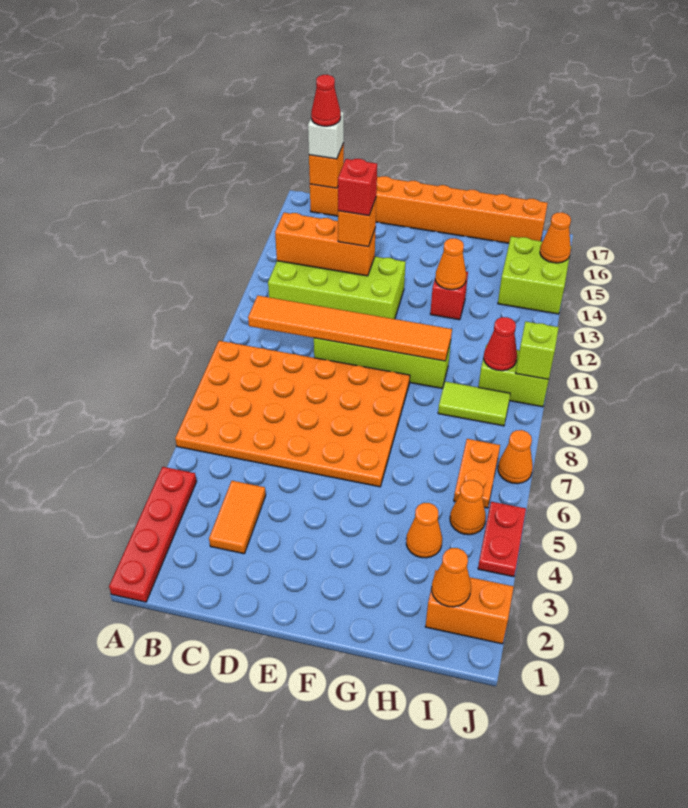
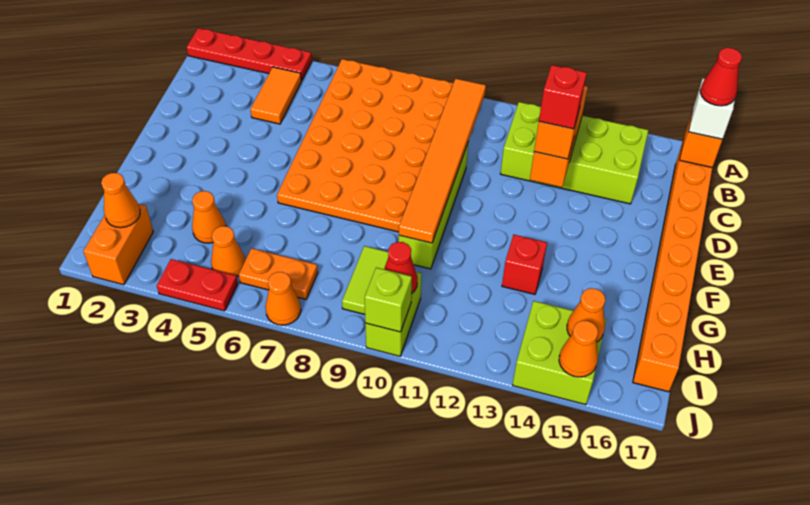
lime brick B12:E13 level 1 -> lime brick B12:C15 level 1
orange tile C3:C4 level 1 -> orange tile B4:C4 level 1
orange cone G13 level 2 -> orange cone I15 level 2

